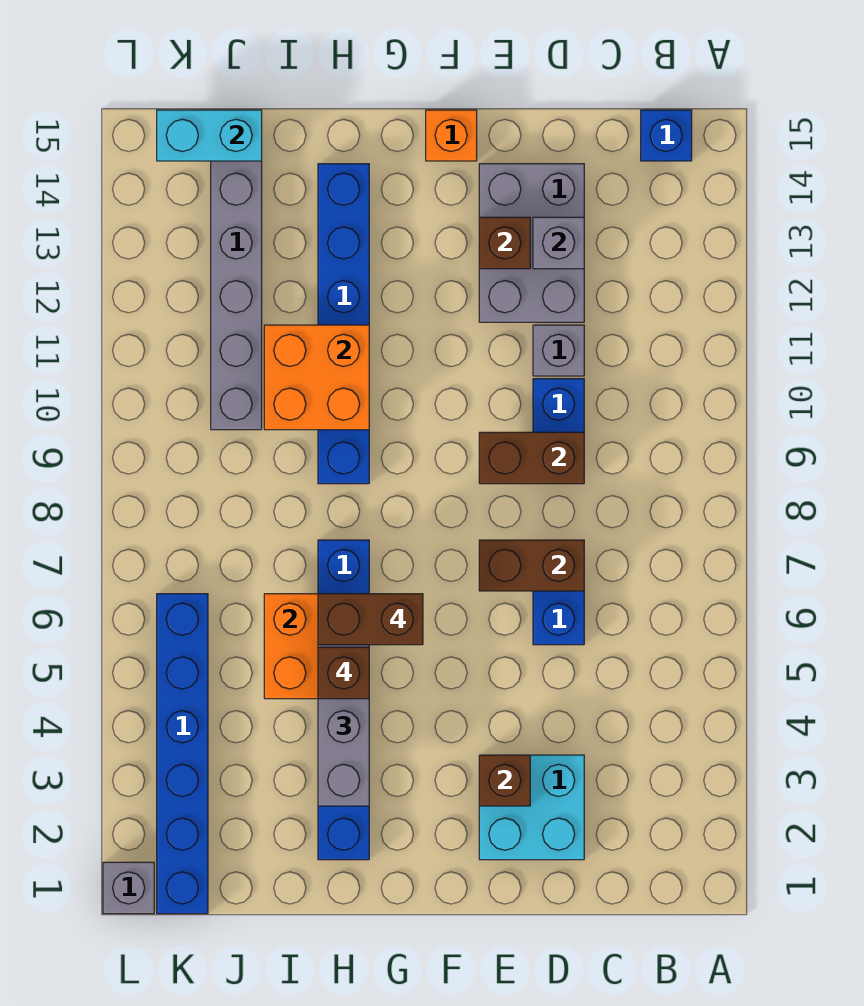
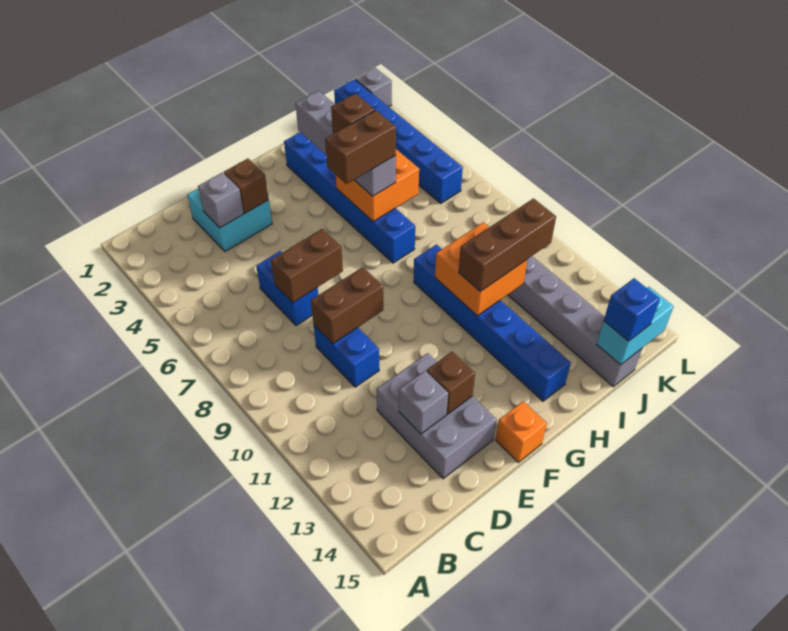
blue brick B15 level 1 -> blue brick J15 level 3
grey brick D11 level 1 -> grey brick D3 level 2
none -> brown brick H11:J11 level 3

